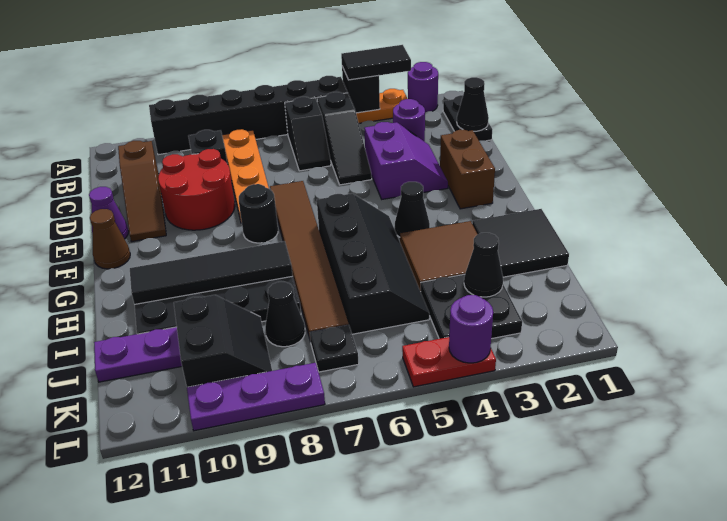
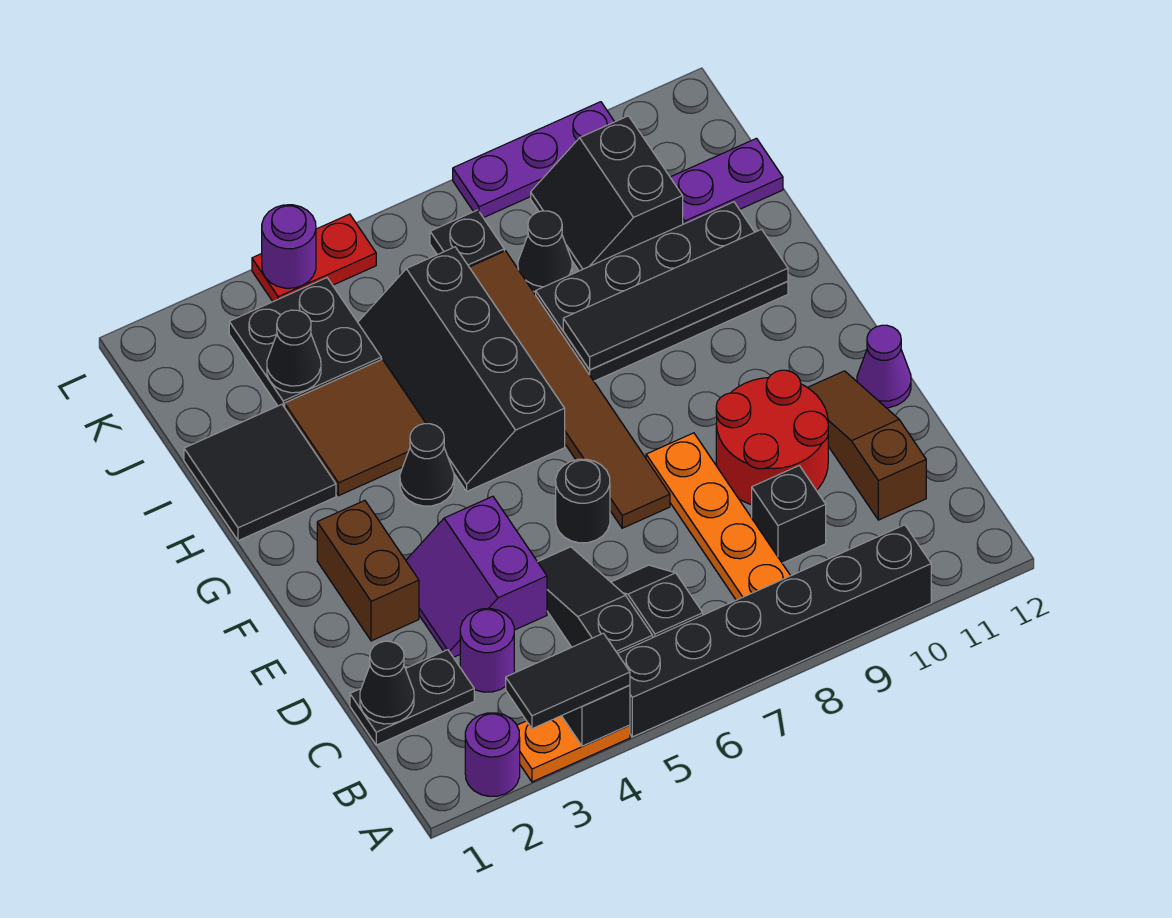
black plate B1:C1 level 1 -> black plate C1:C2 level 1
black round brick F8 level 1 -> black round brick E6 level 1
brown cone F12 level 1 -> none

